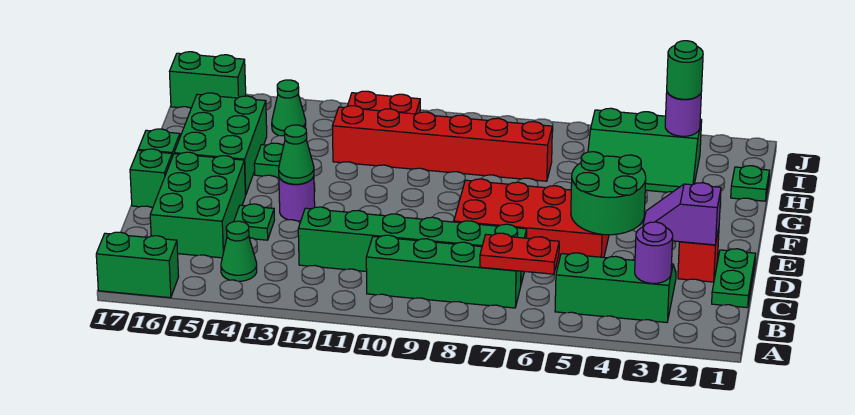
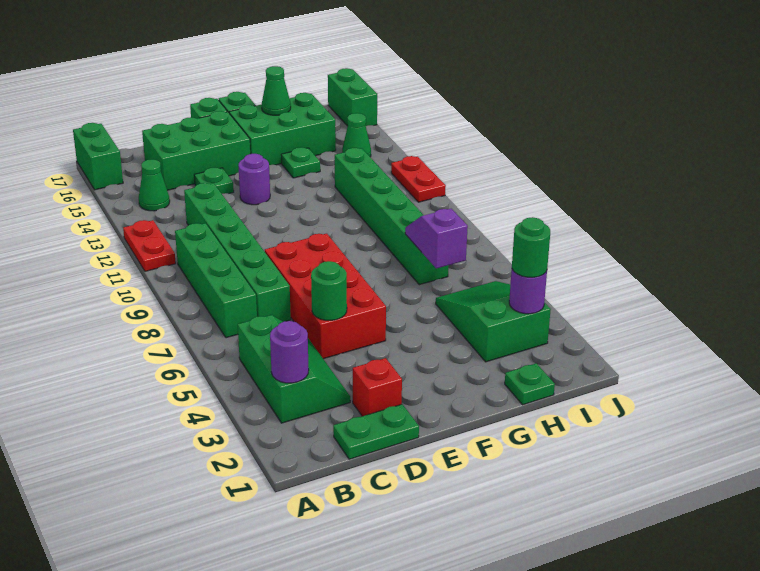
red plate B6:B7 level 2 -> red plate A11:A12 level 1
purple slope D2:D3 level 2 top 2 -> purple slope H6:H7 level 2 top 6
green round brick D4:E5 level 2 -> green round brick D5 level 2
green cone E13 level 2 -> green cone G16 level 2
green slope H3:I5 level 1 top I -> green slope H3:I5 level 1 top 3
red brick H7:H12 level 1 -> green brick H7:H12 level 1

